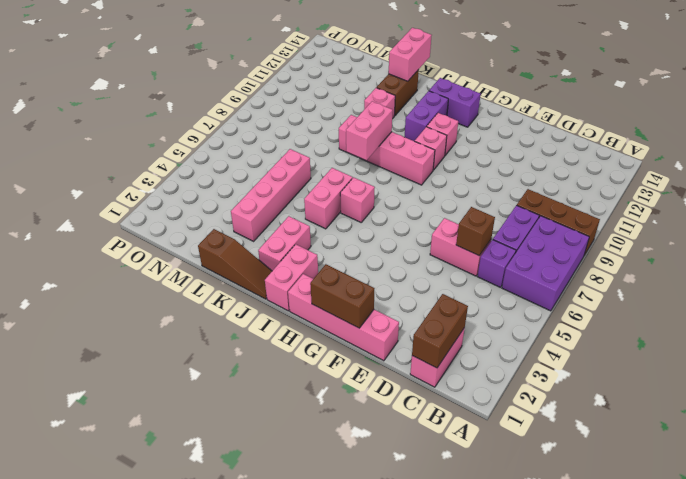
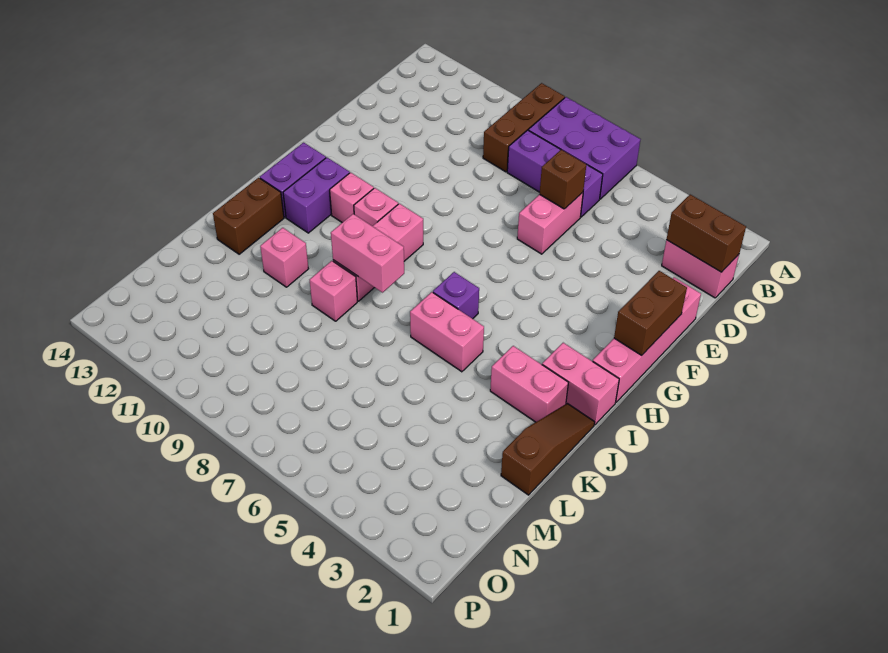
pink brick I6 level 1 -> purple brick I6 level 1
purple brick I11:I12 level 1 -> purple brick H12:I12 level 1
brown brick K12:K13 level 1 -> brown brick J13:K13 level 1
pink brick K13:K14 level 2 -> none
pink brick L3:L6 level 1 -> none

